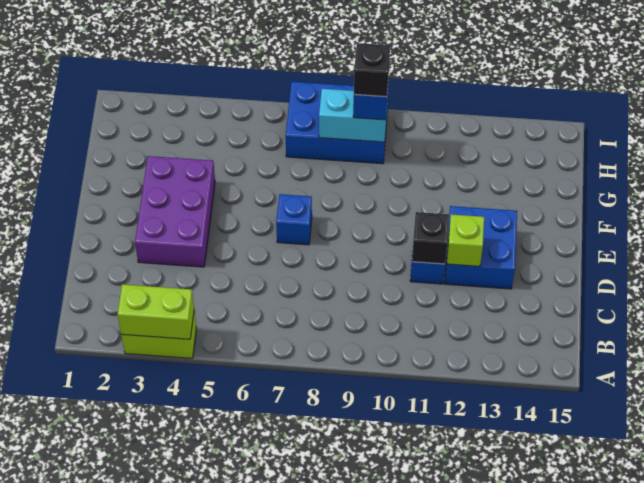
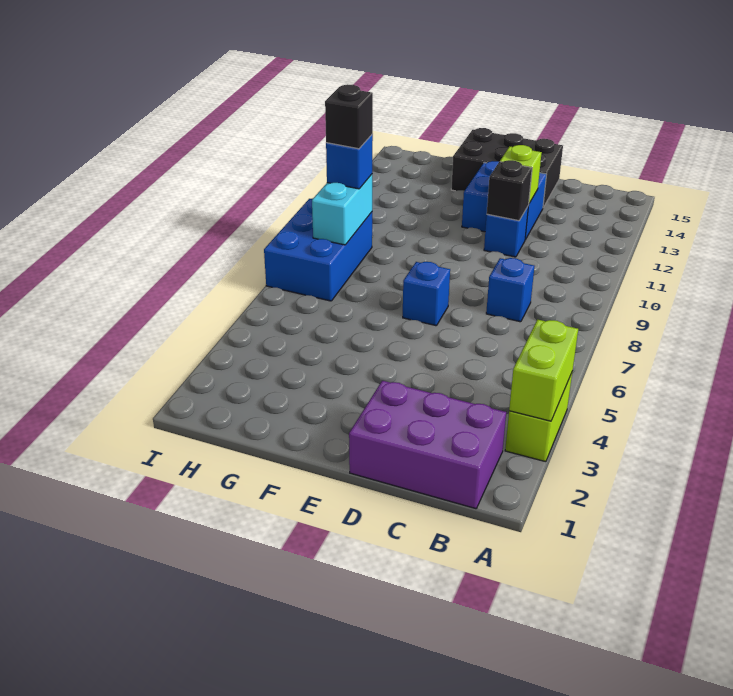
none -> blue brick C8 level 1
purple brick D3:F4 level 1 -> purple brick B1:D2 level 1
none -> black brick D14:F15 level 1

